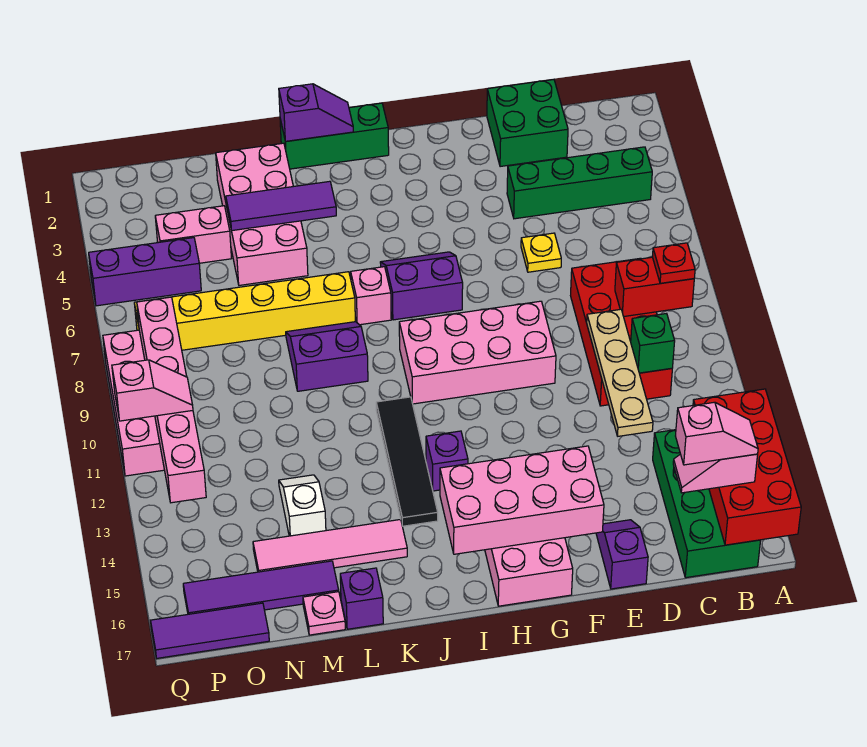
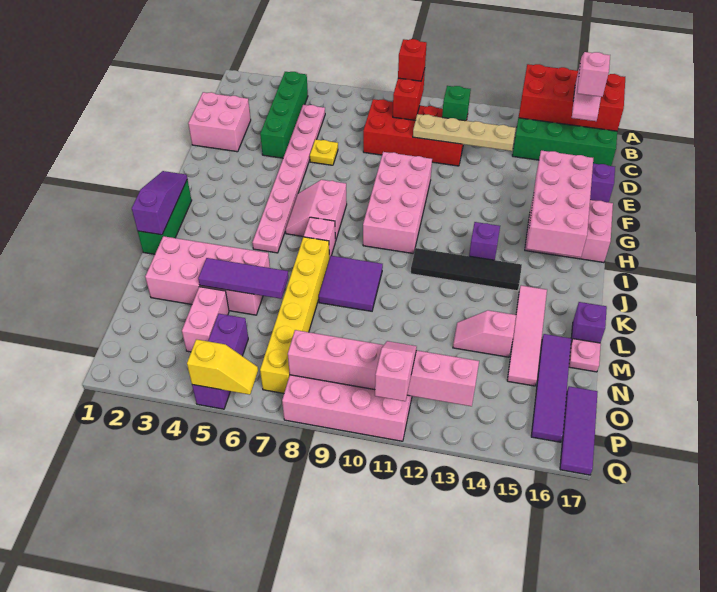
red plate B9 level 3 -> red brick B9 level 3
none -> pink plate C5:J5 level 1
green brick D1:E2 level 1 -> pink brick D1:E2 level 1
purple slope H6:I7 level 1 top 7 -> pink slope H6:I7 level 1 top 7
purple slope J1:K1 level 2 top K -> purple slope I1:K1 level 2 top K
purple tile K4:M4 level 2 -> purple tile M4:M6 level 2
purple slope K8:L9 level 1 top 9 -> purple tile K8:L9 level 1
white slope M13:M14 level 1 top 14 -> pink slope M13:M14 level 1 top 14
none -> yellow slope Q5:Q6 level 2 top 5

